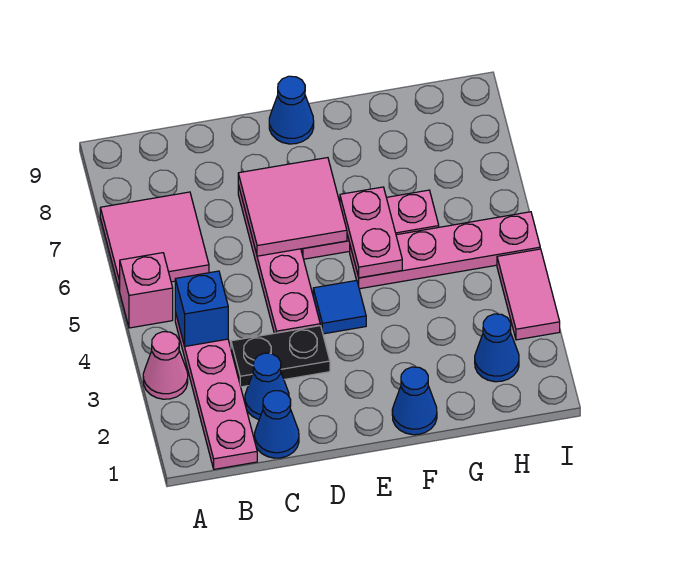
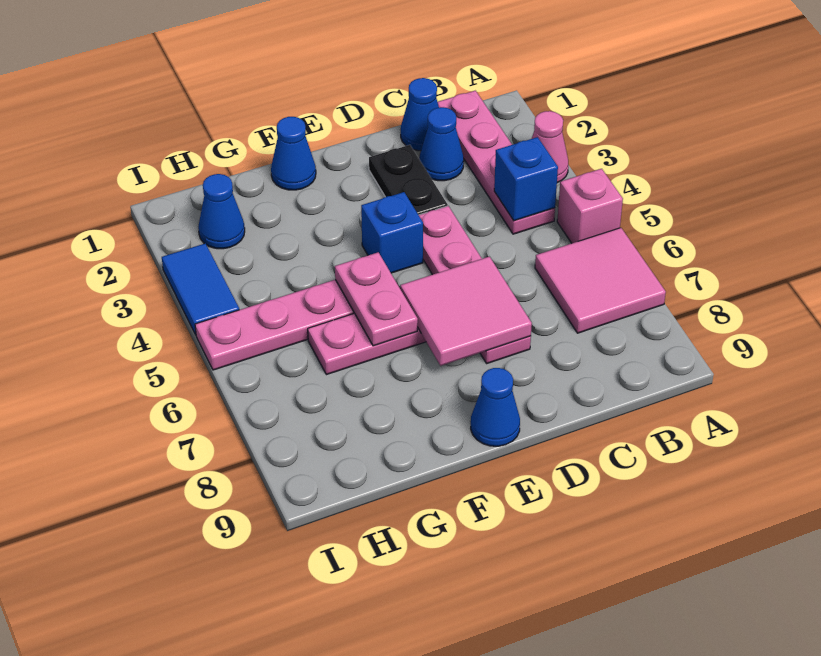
black plate C3:D3 level 1 -> black plate D2:D3 level 1
blue tile E4 level 1 -> blue brick E4 level 1
pink tile I3:I4 level 1 -> blue tile I3:I4 level 1

